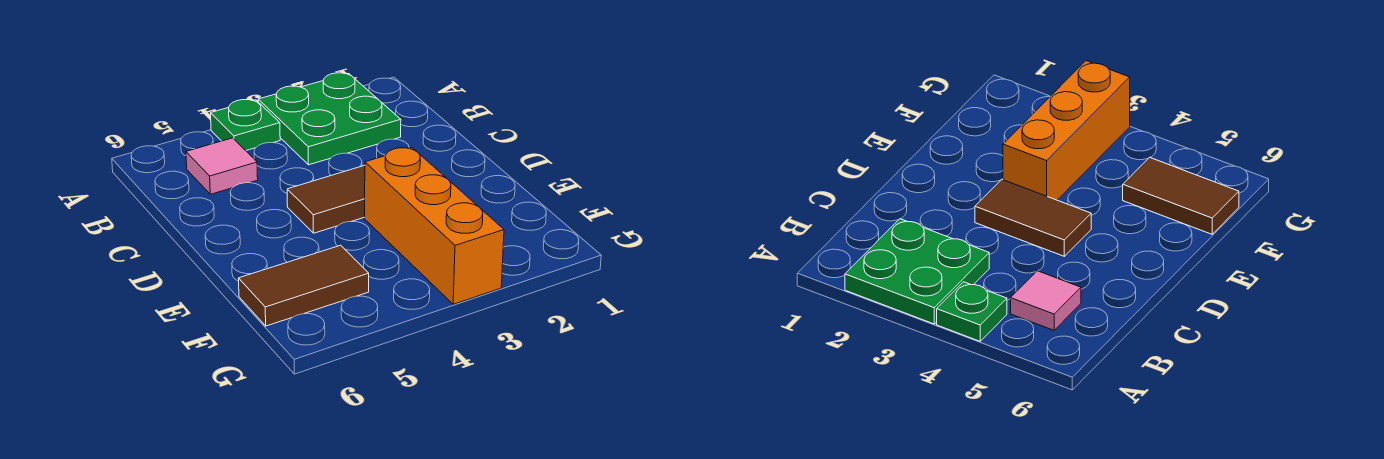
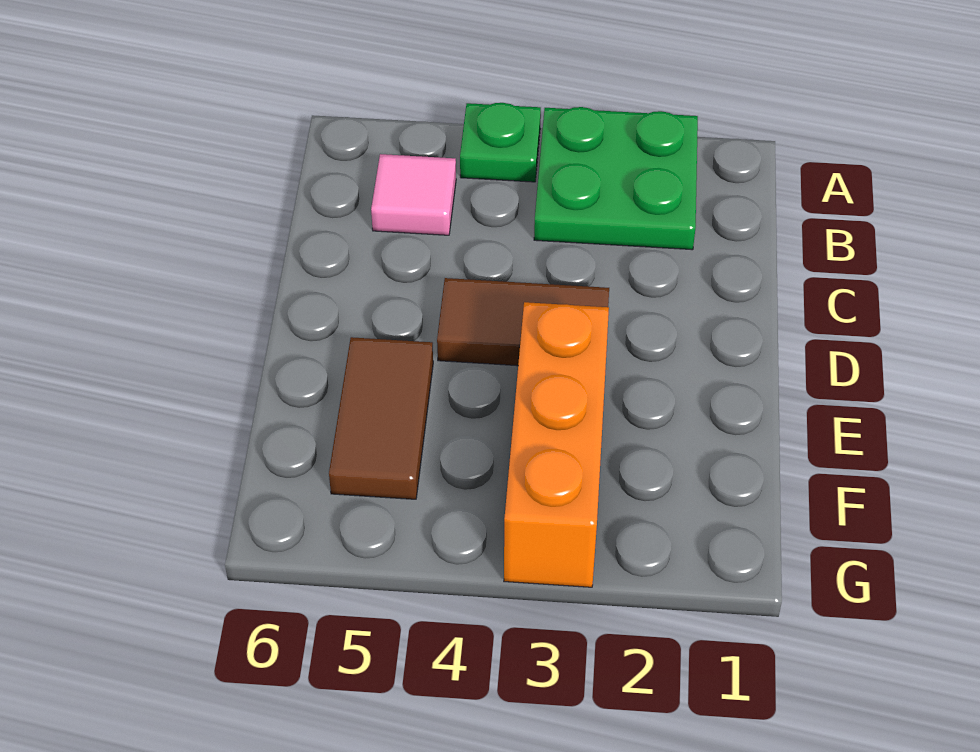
brown tile F5:F6 level 1 -> brown tile E5:F5 level 1

